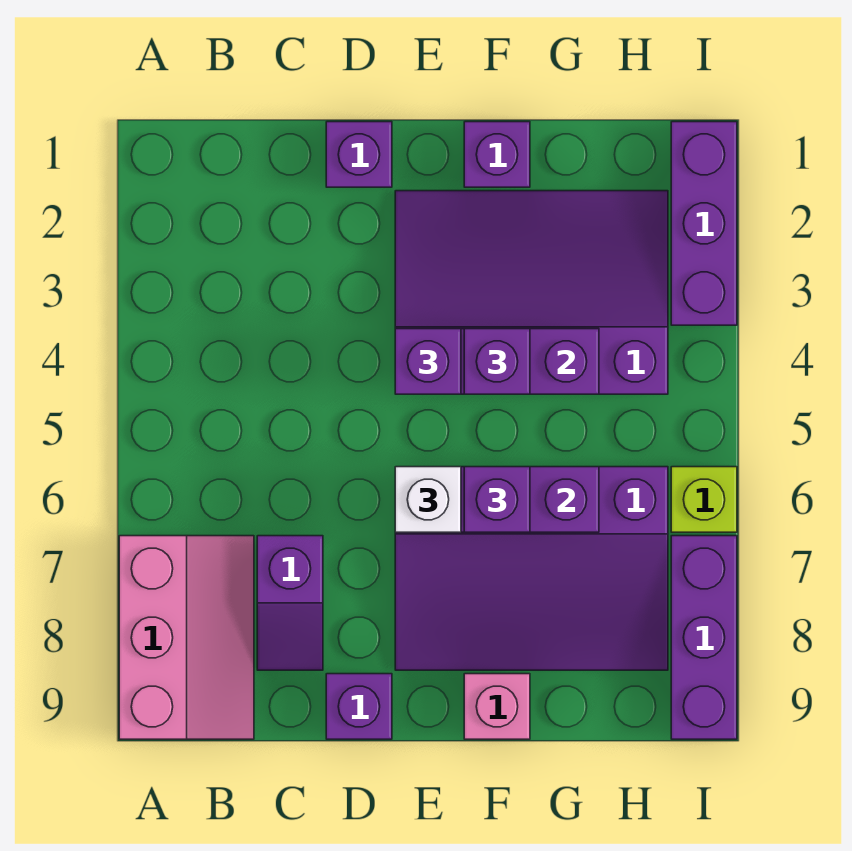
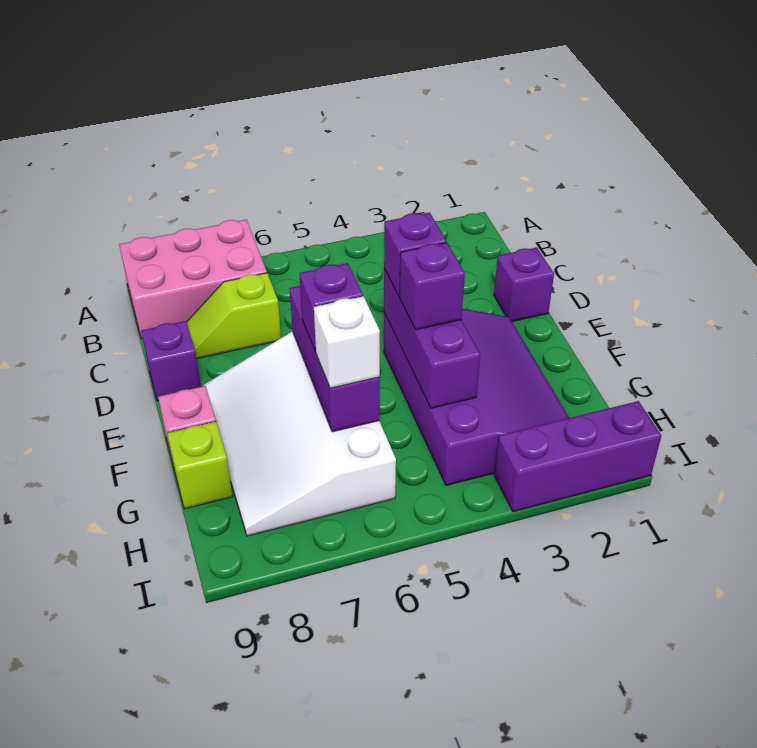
pink slope A7:B9 level 1 top A -> pink brick A7:B9 level 1
purple slope C7:C8 level 1 top 7 -> lime slope C7:C8 level 1 top 7
purple slope E6:H8 level 1 top 6 -> white slope E6:H8 level 1 top 6
white brick E6 level 3 -> white brick G6 level 3
purple brick F1 level 1 -> none
lime brick I6 level 1 -> lime brick G9 level 1
purple brick I7:I9 level 1 -> none

